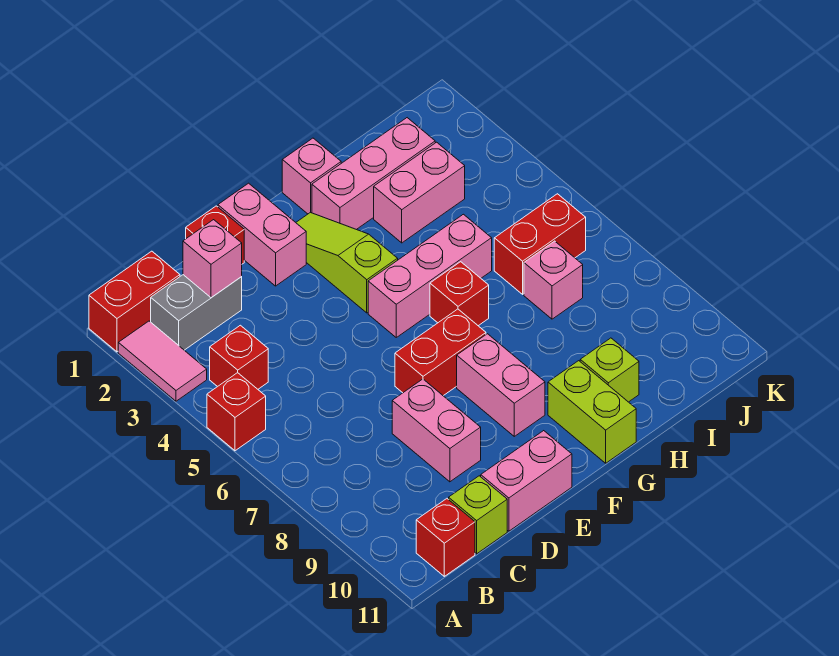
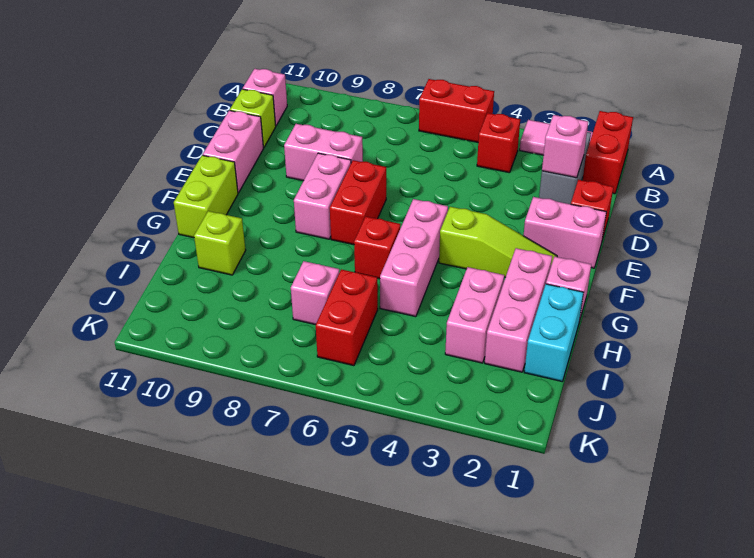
red brick A5 level 1 -> red brick A5:A6 level 1
red brick B11 level 1 -> pink brick B11 level 1
pink brick F8:F9 level 1 -> pink brick E8:F8 level 1
lime brick G10:G11 level 1 -> lime brick F11:G11 level 1
none -> cyan brick H1:I1 level 1

